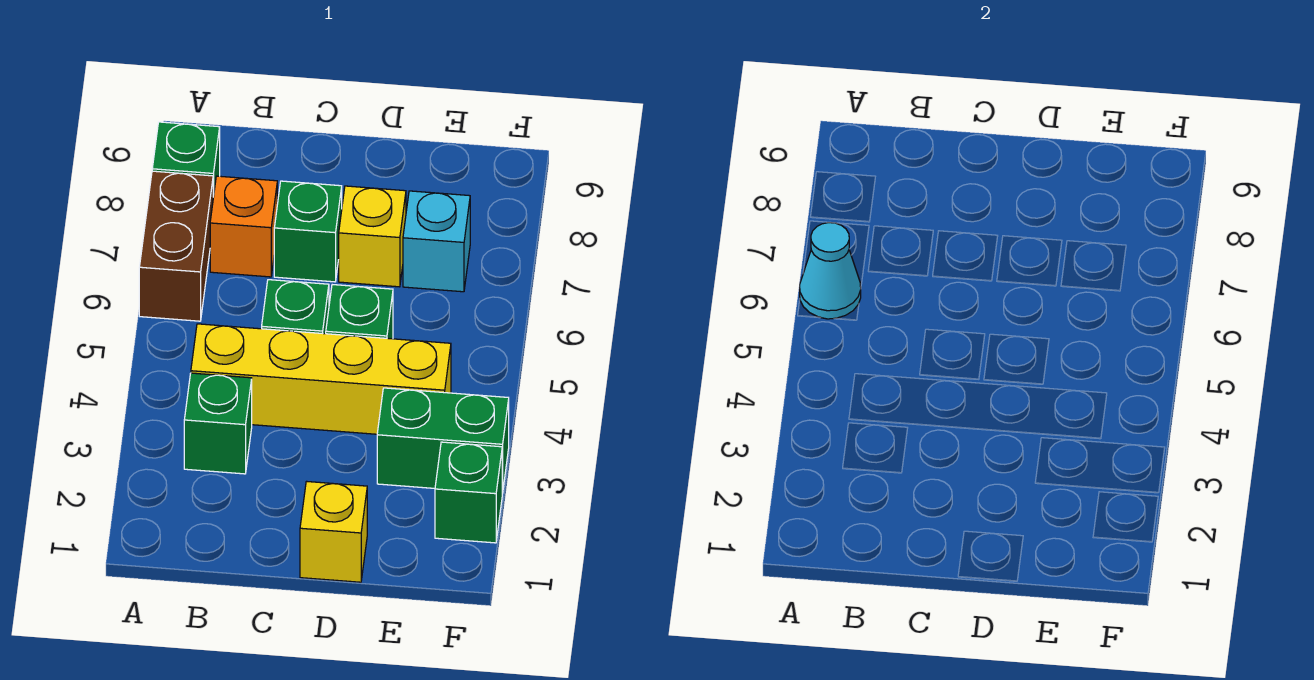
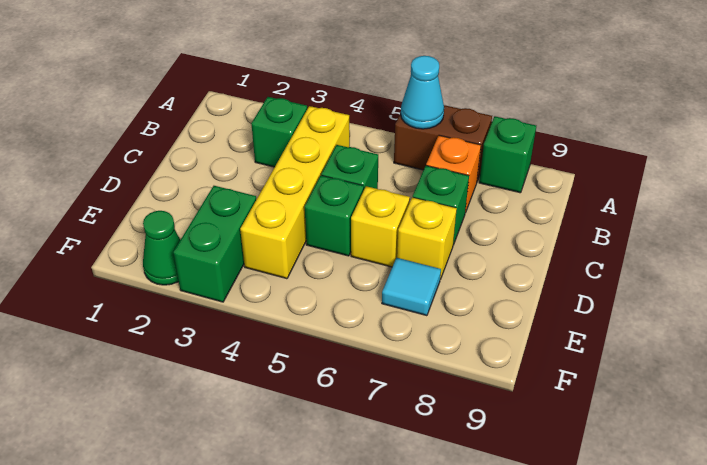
yellow brick D1 level 1 -> yellow brick D6 level 1
cyan brick E7 level 1 -> cyan tile E7 level 1
green brick F2 level 1 -> green cone F2 level 1

